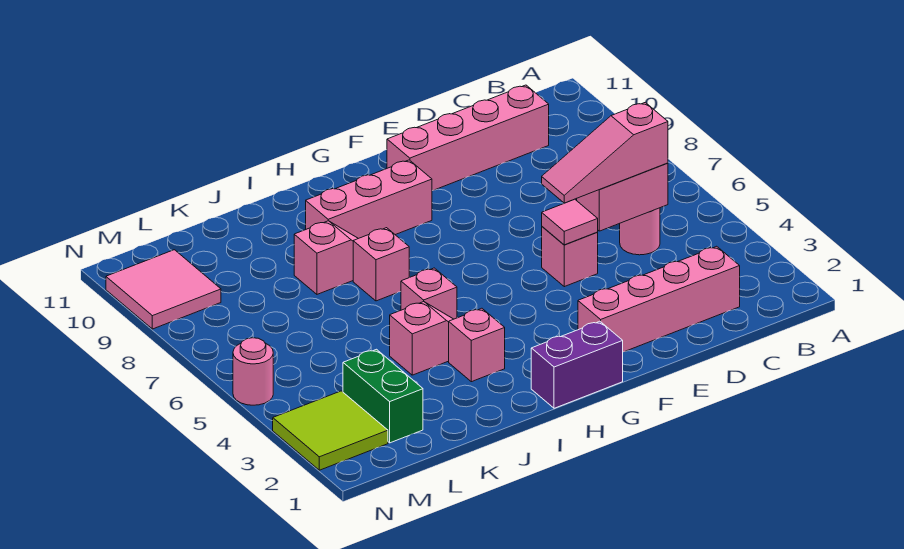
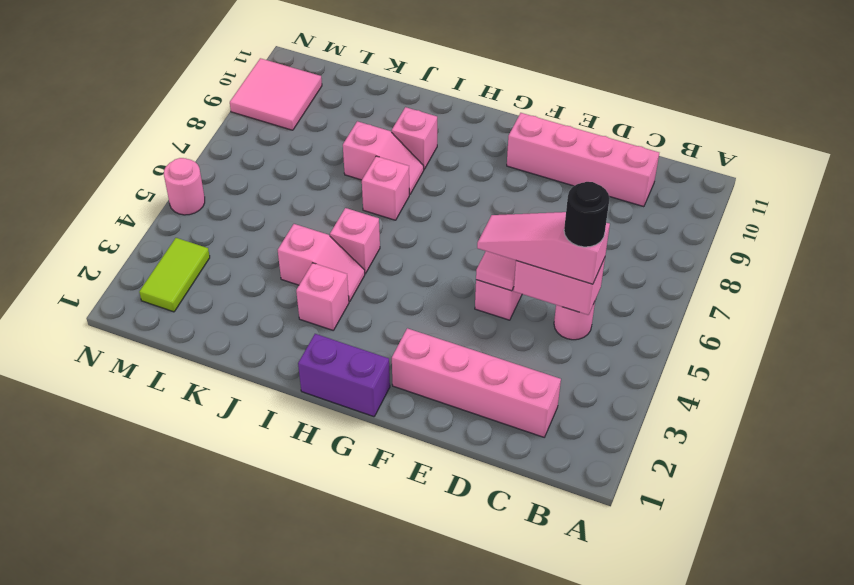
none -> black round brick C5 level 4
pink brick G9:I9 level 1 -> pink brick I9 level 1
green brick L2:L3 level 1 -> none
lime tile M2:N3 level 1 -> lime tile M2:M3 level 1

